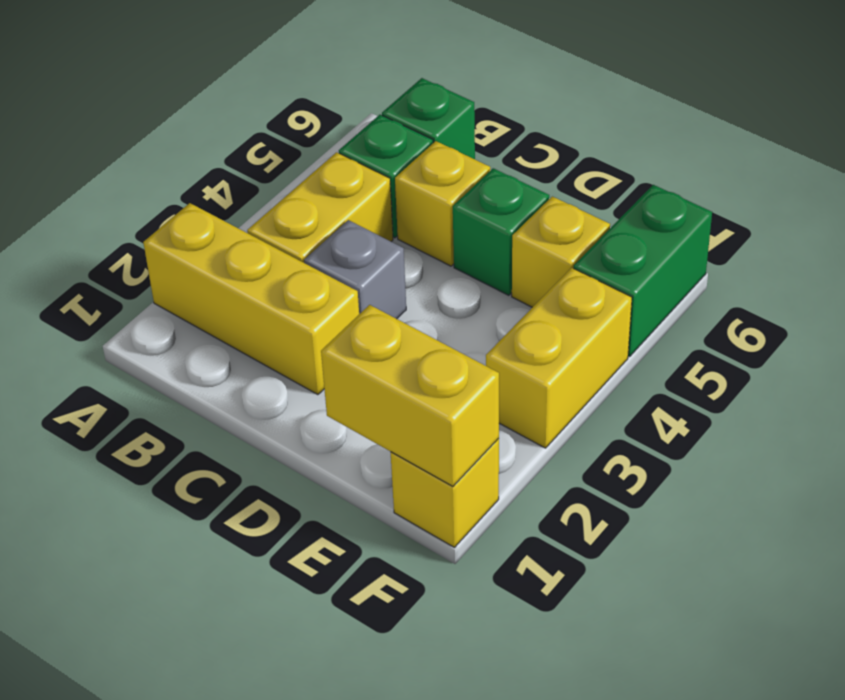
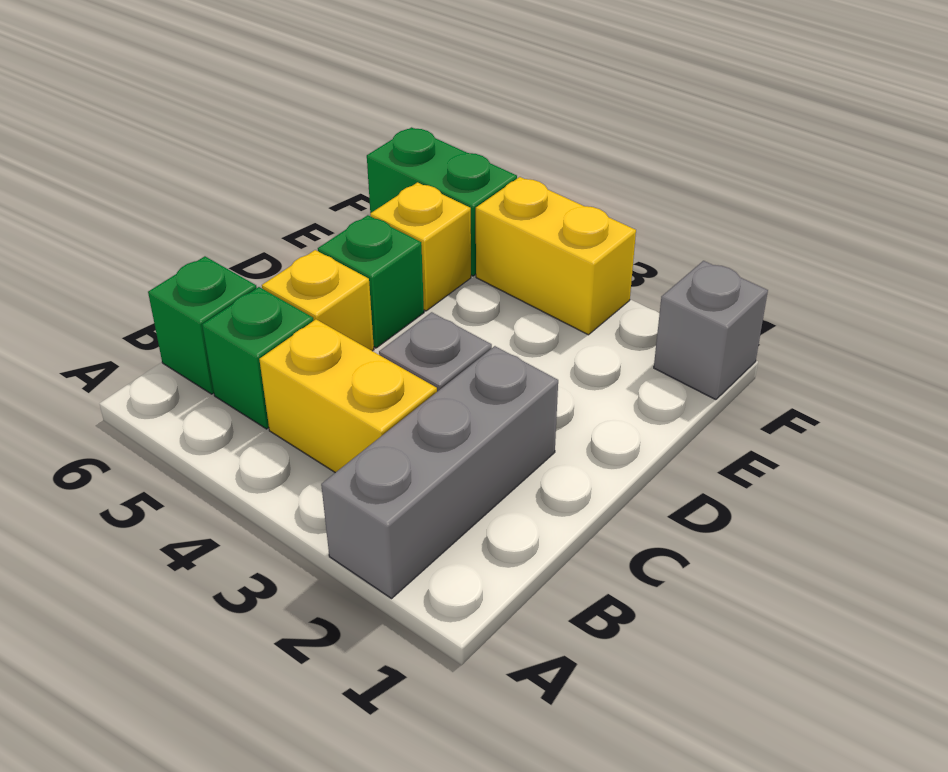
yellow brick A2:C2 level 1 -> grey brick A2:C2 level 1
yellow brick E1:F1 level 2 -> none
yellow brick F1 level 1 -> grey brick F1 level 1

